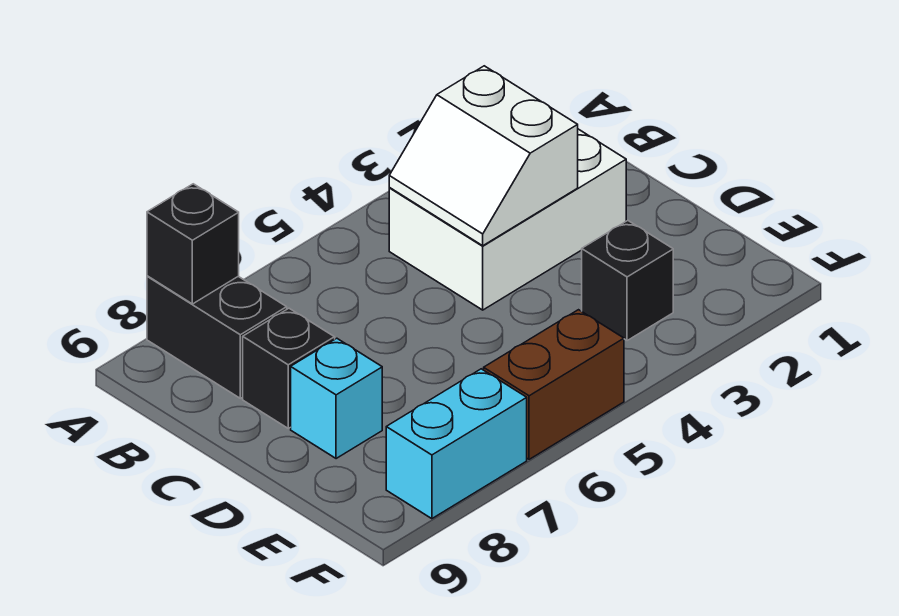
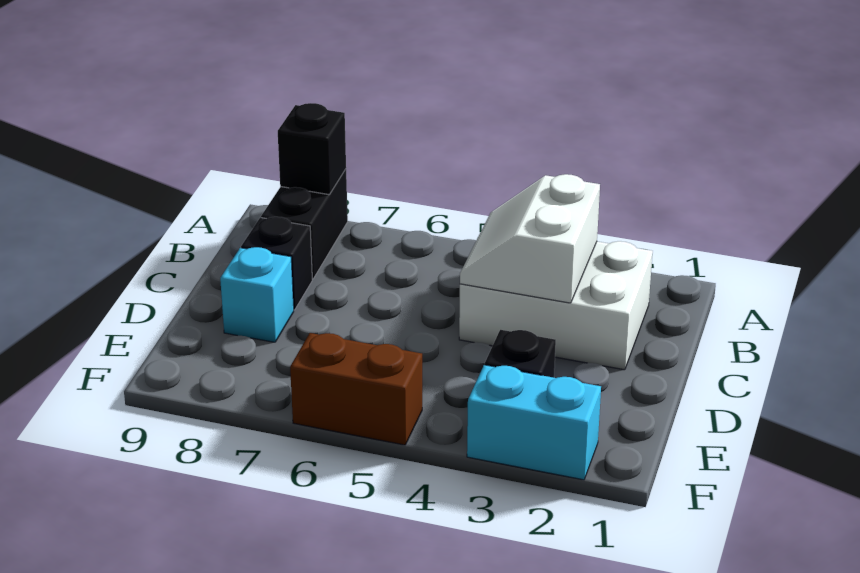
cyan brick F7:F8 level 1 -> cyan brick F2:F3 level 1

